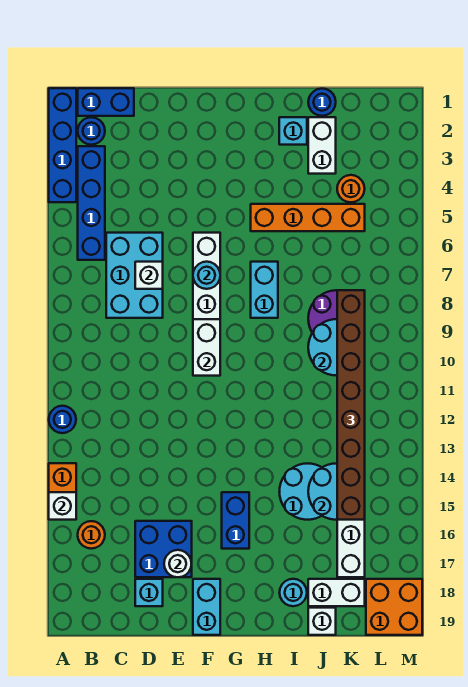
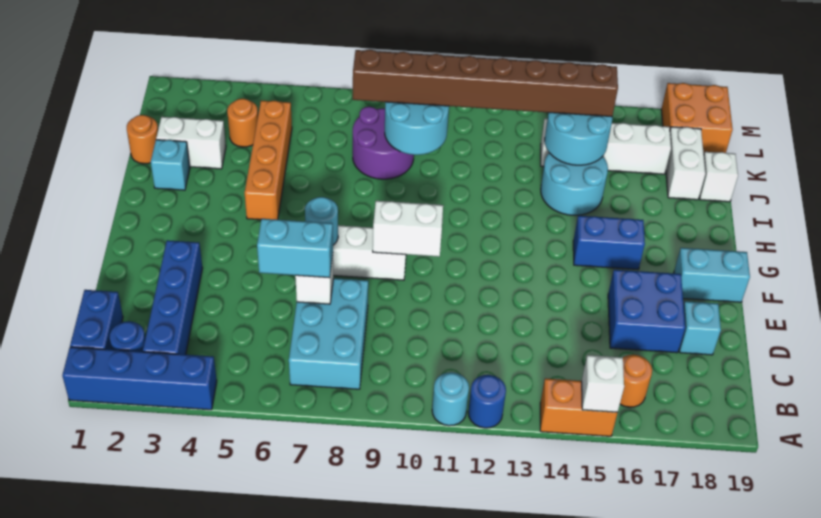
blue brick B3:B6 level 1 -> blue brick B3:E3 level 1
cyan brick C6:D8 level 1 -> cyan brick B7:D8 level 1
white round brick E17 level 2 -> none
cyan brick H7:H8 level 1 -> cyan brick D6:D7 level 3
cyan round brick I18 level 1 -> cyan round brick A11 level 1
blue round brick J1 level 1 -> orange round brick J1 level 1

